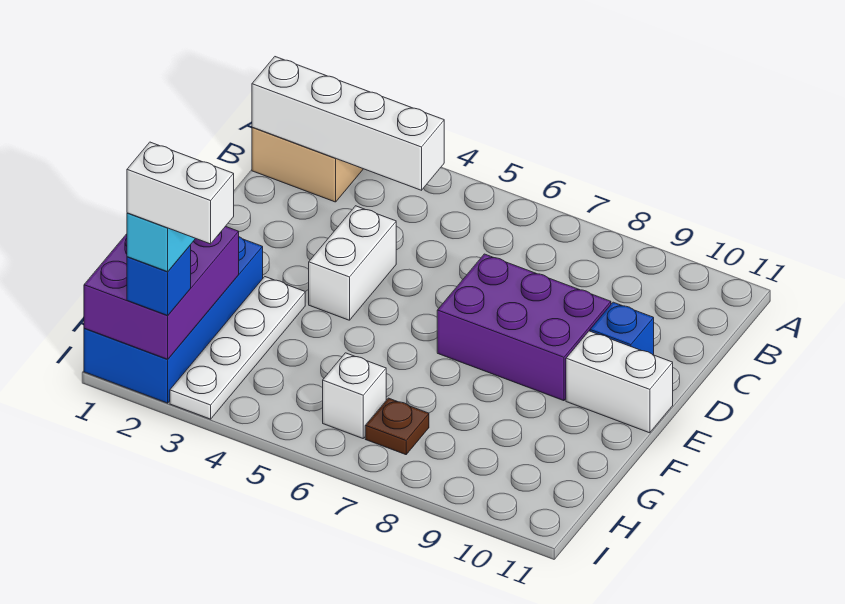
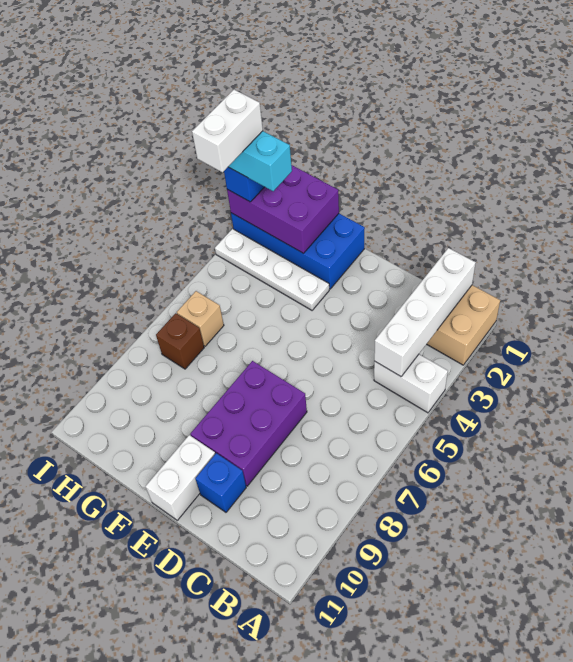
white brick D4:E4 level 1 -> white brick A4:B4 level 1
white brick H6 level 1 -> tan brick H6 level 1
brown plate H7 level 1 -> brown brick H7 level 1

